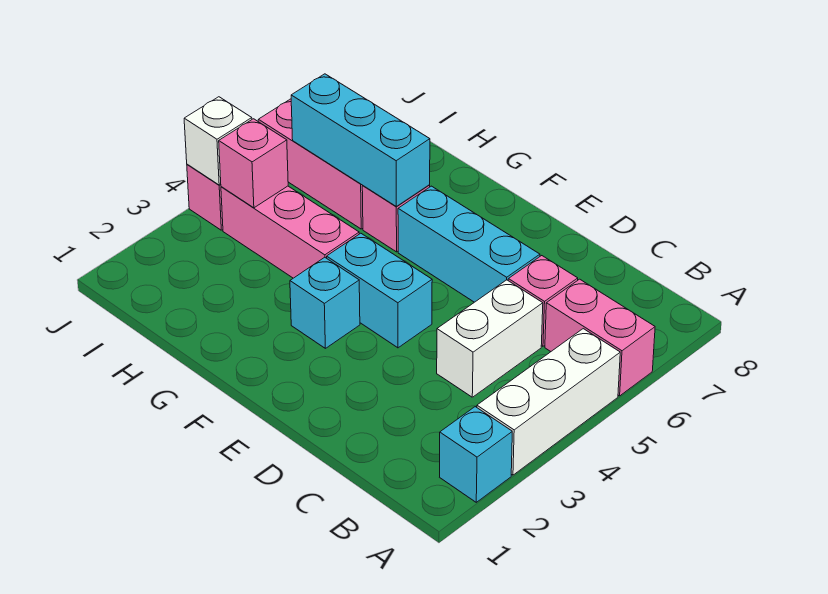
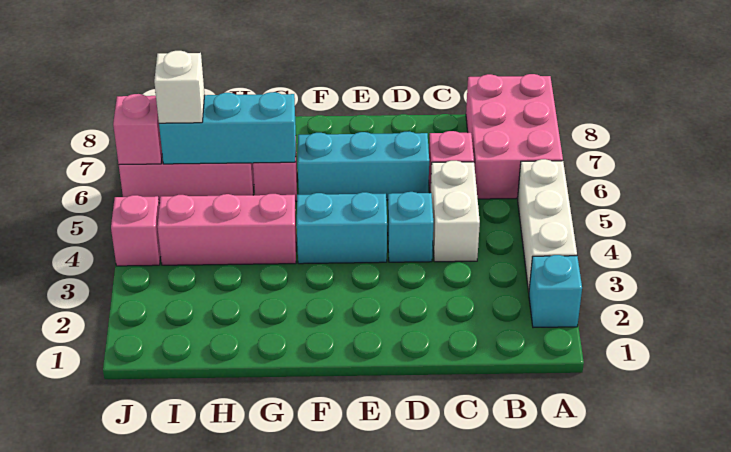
pink brick A6:B6 level 1 -> pink brick A6:B8 level 1
cyan brick F3 level 1 -> cyan brick D4 level 1
pink brick I4 level 2 -> pink brick J6 level 2
white brick J4 level 2 -> white brick I6 level 3

